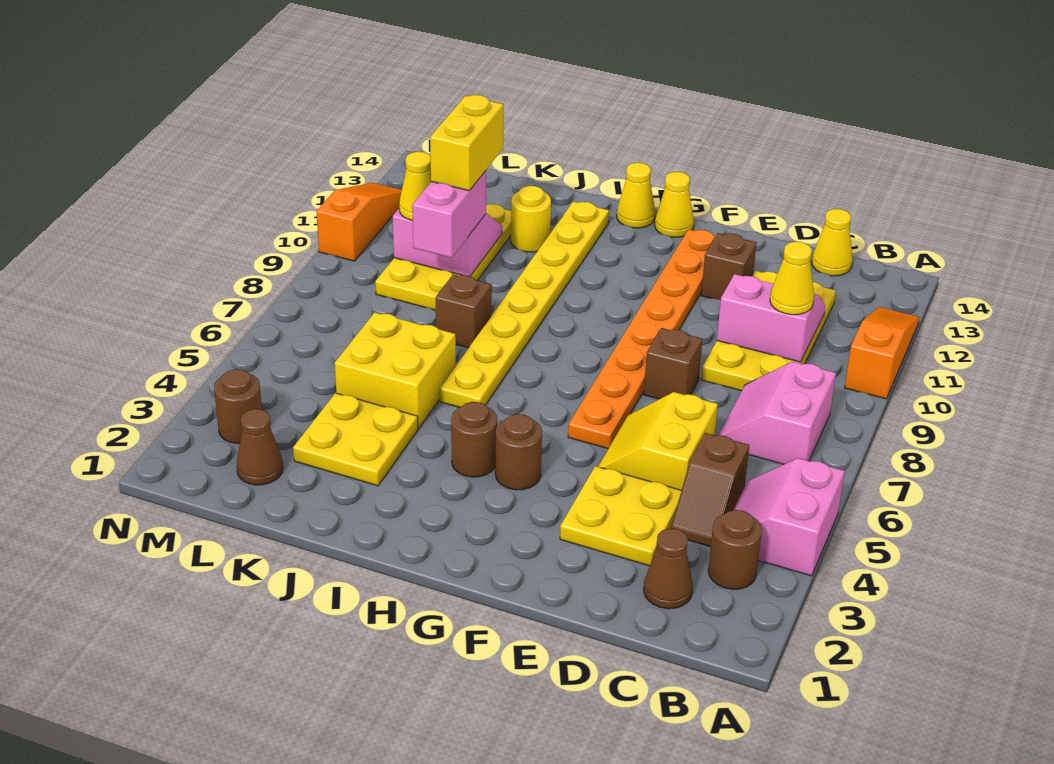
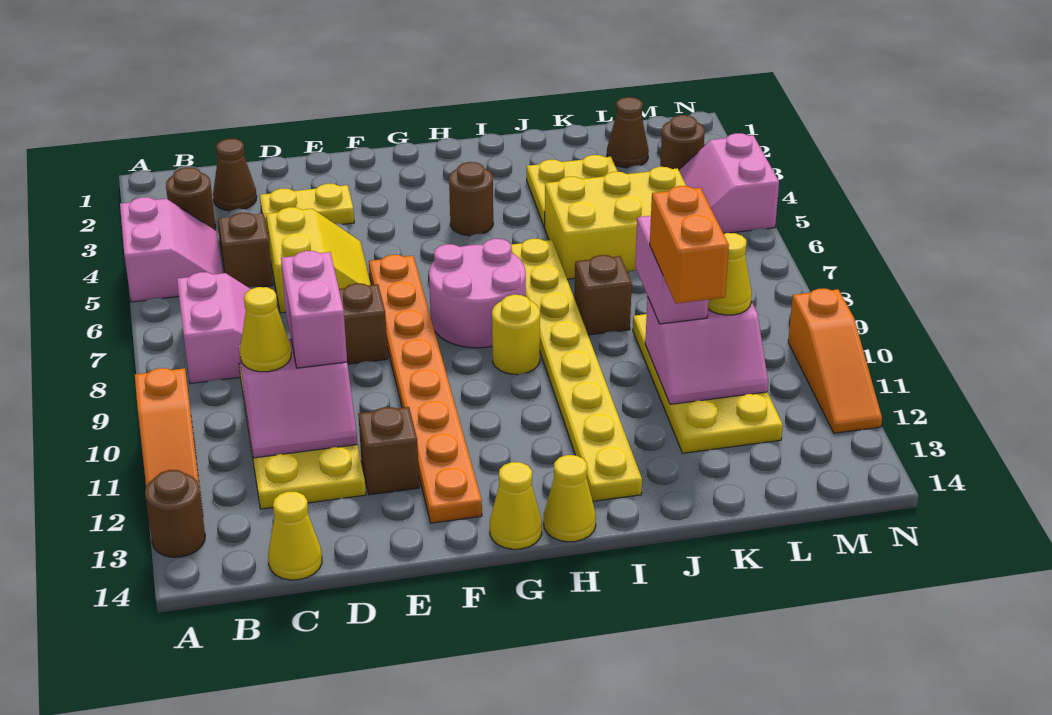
yellow plate D3:E4 level 1 -> yellow plate D3:E3 level 1
none -> pink brick D9:D10 level 3
brown round brick G4 level 1 -> brown round brick A13 level 1
none -> pink round brick G7:H8 level 1
yellow brick J5:K6 level 1 -> yellow brick J5:L6 level 1
yellow round brick J12 level 1 -> yellow round brick H9 level 1
yellow brick K10:K11 level 4 -> orange brick K10:K11 level 4
none -> pink slope M4:N5 level 1 top N

